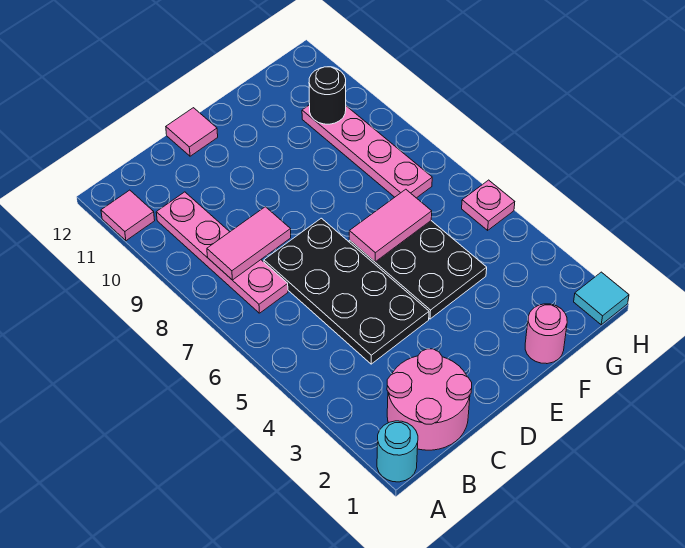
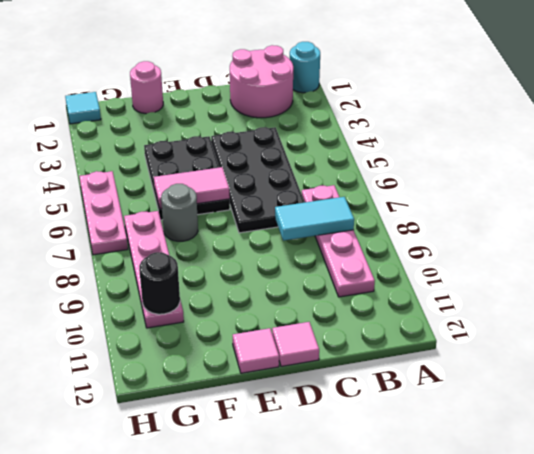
pink tile A11 level 1 -> pink tile E12 level 1
pink tile B8:C8 level 2 -> cyan tile B8:C8 level 2
none -> grey round brick F7 level 1
pink plate H5 level 1 -> pink plate H5:H7 level 1

